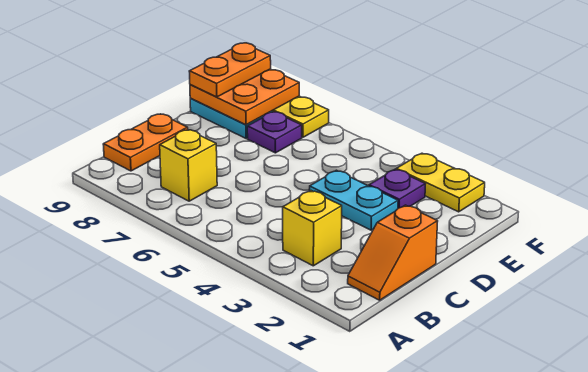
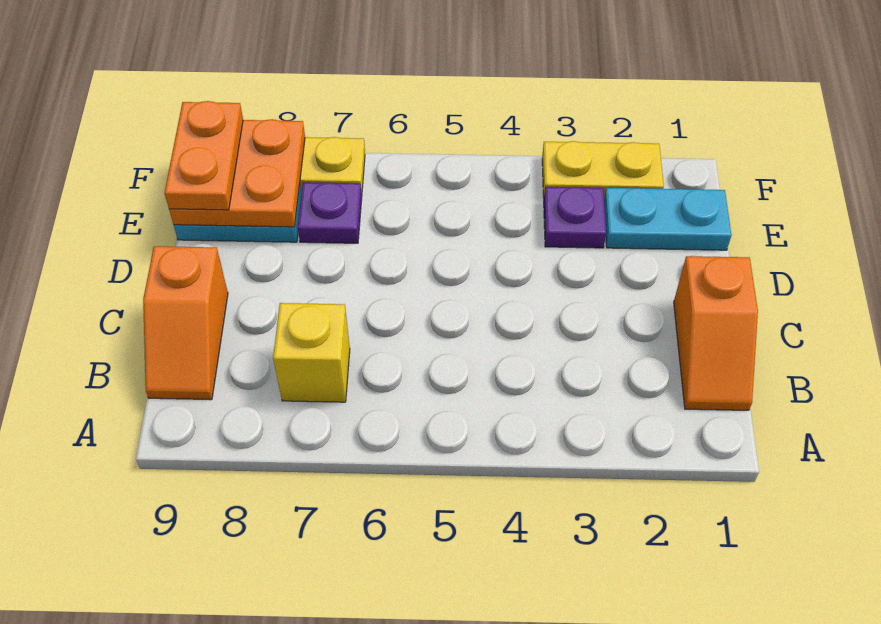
yellow brick B3 level 1 -> none
orange plate B9:C9 level 1 -> orange slope B9:C9 level 1 top C
cyan plate D3:D4 level 1 -> cyan plate E1:E2 level 1

